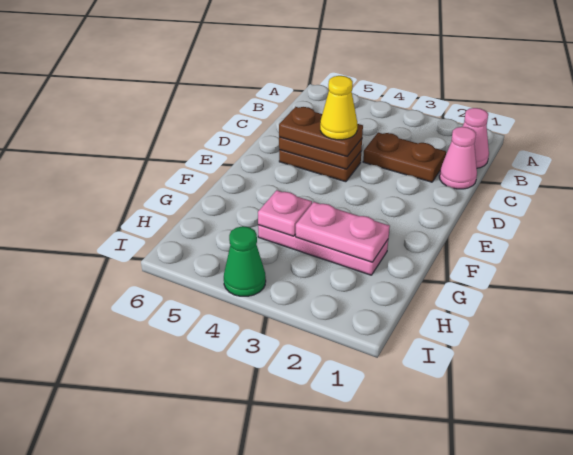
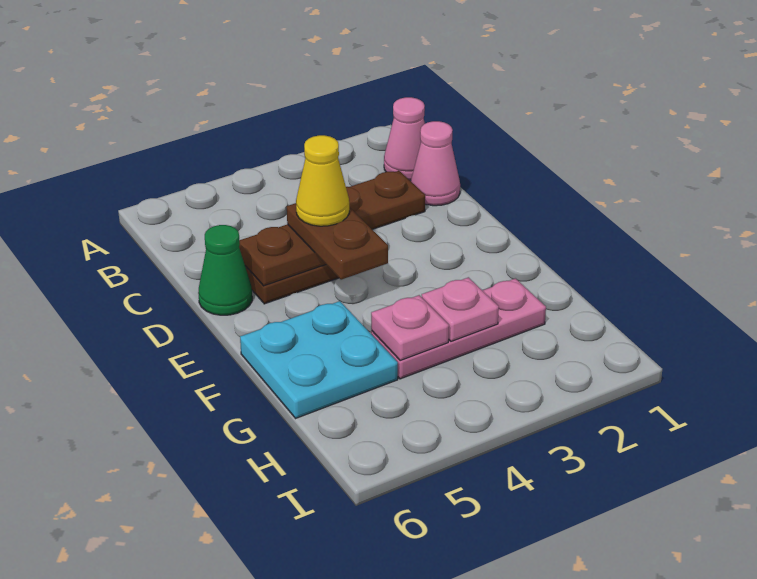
brown plate D4:D5 level 3 -> brown plate D4:E4 level 3
none -> cyan plate F5:G6 level 1
pink plate G2:G3 level 2 -> pink plate G3 level 2
green cone I4 level 1 -> green cone D6 level 1

